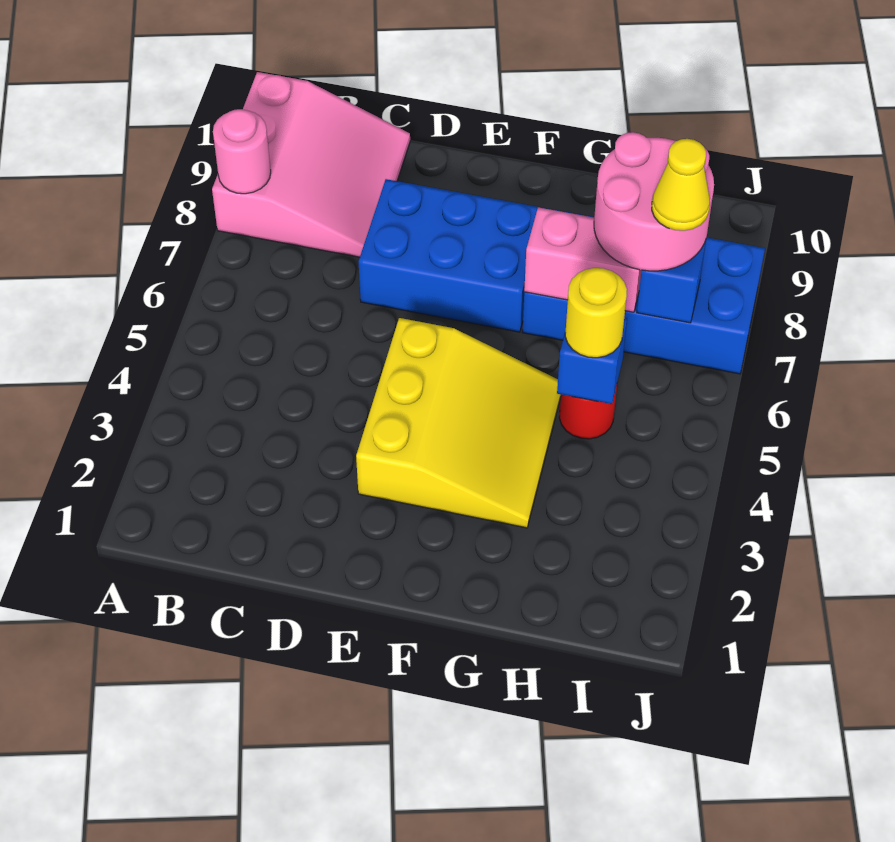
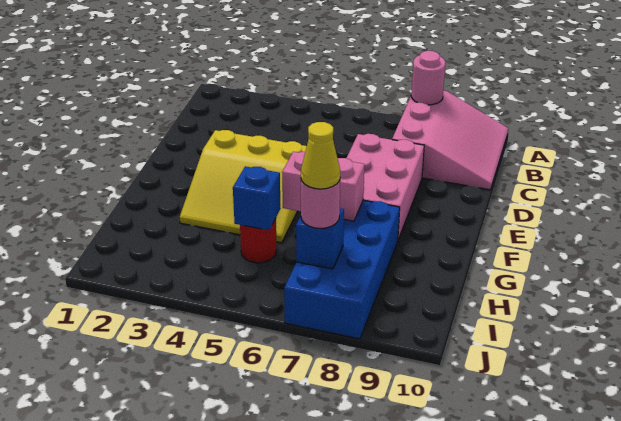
pink slope A8:C10 level 1 top A -> pink slope A8:C10 level 1 top 8
blue brick D7:F8 level 1 -> pink brick D7:F8 level 1
pink brick G7:H7 level 2 -> pink brick G6:G7 level 2
yellow round brick H5 level 3 -> none
pink round brick H7:I8 level 3 -> pink round brick I7 level 3

